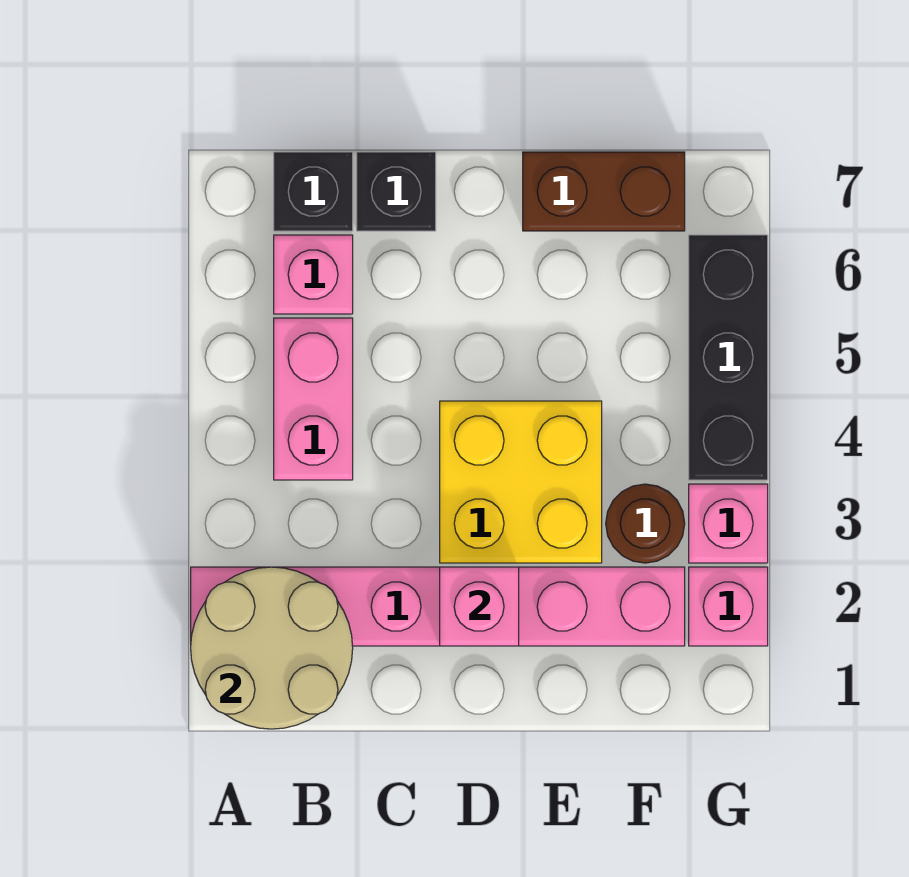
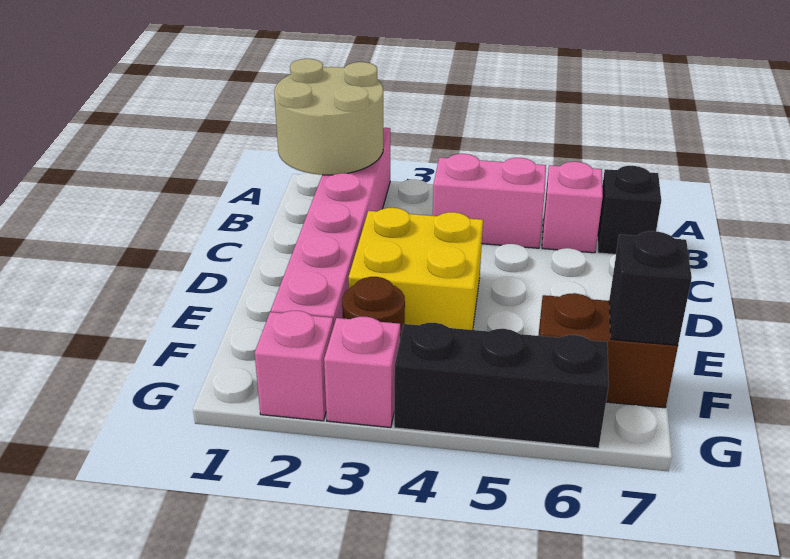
black brick C7 level 1 -> black brick F7 level 2
pink brick D2 level 2 -> none
brown brick E7:F7 level 1 -> brown brick F6:F7 level 1

